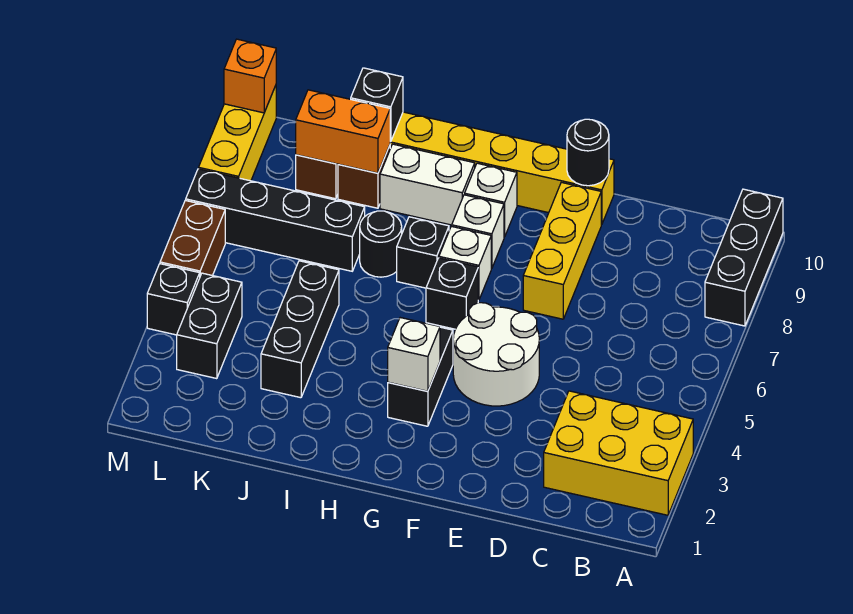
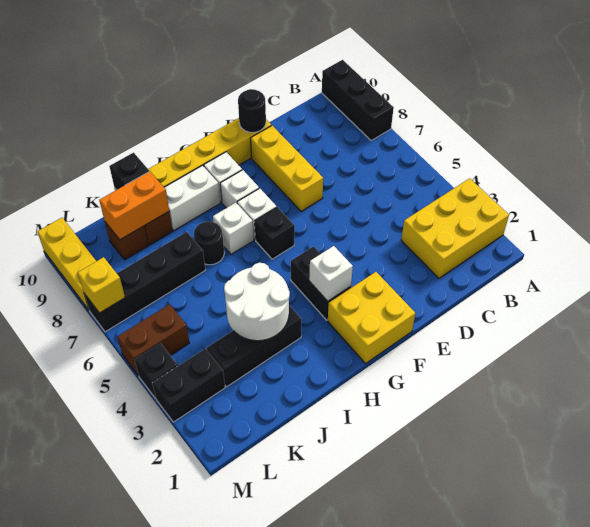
white round brick E4:F5 level 1 -> white round brick I3:J4 level 2
none -> yellow brick F1:G2 level 1
black brick H7 level 1 -> white brick H7 level 1
black brick J3:J5 level 1 -> black brick I3:K3 level 1
black brick L3:L4 level 1 -> black brick L3:M3 level 1
brown brick M5:M6 level 1 -> brown brick L5:M5 level 1
none -> yellow brick M7 level 2
orange brick M10 level 2 -> none

